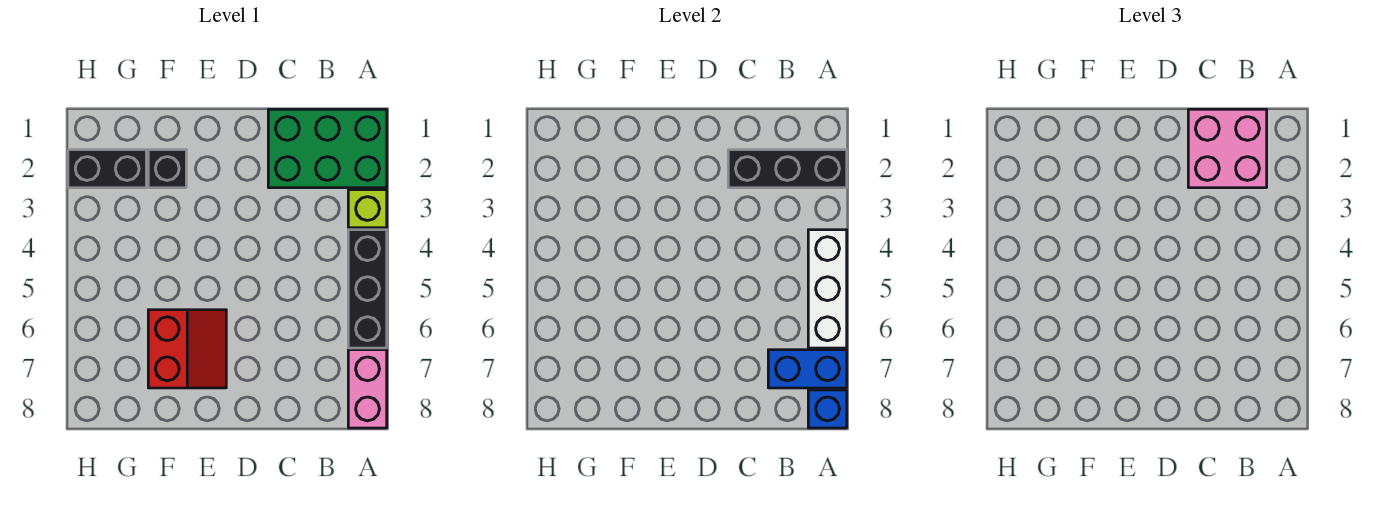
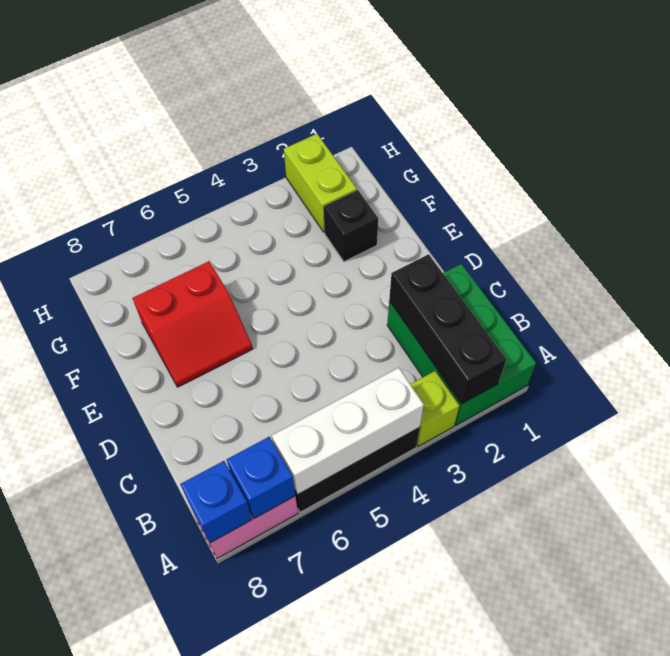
blue brick A7:B7 level 2 -> blue brick A7 level 2
pink brick B1:C2 level 3 -> none
black brick G2:H2 level 1 -> lime brick G2:H2 level 1

